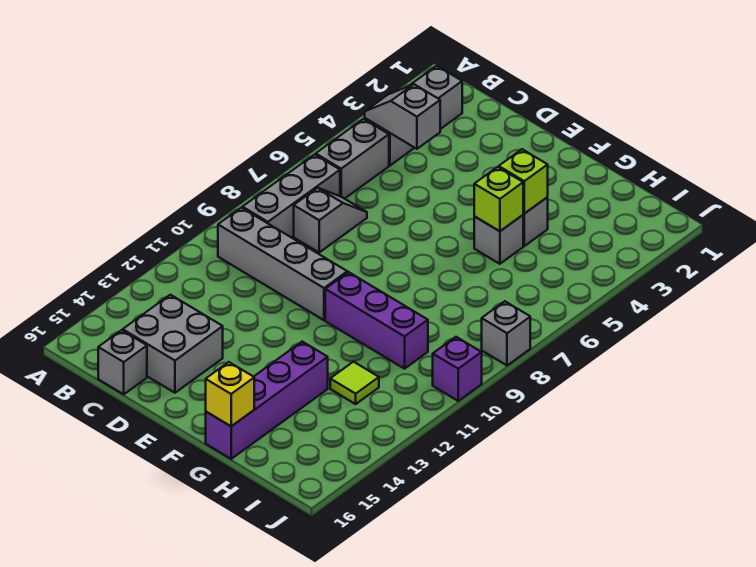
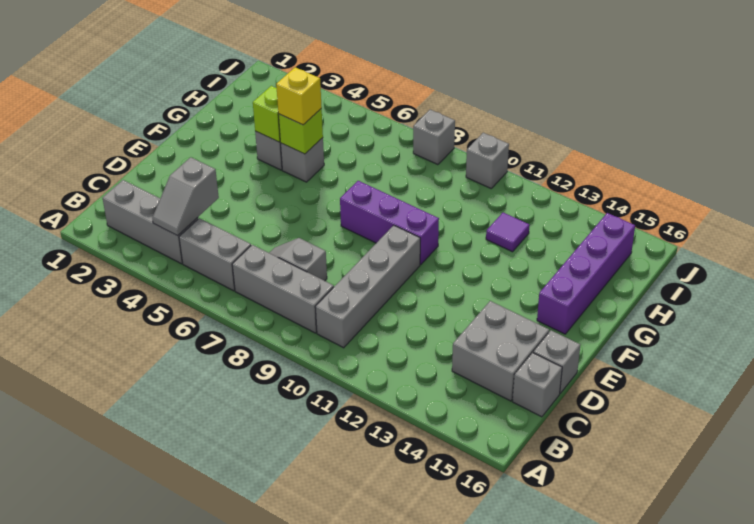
none -> grey brick D16 level 1
purple brick F10:H10 level 1 -> purple brick F8:F10 level 1
purple brick G13:G16 level 1 -> purple brick F15:I15 level 1
yellow brick G16 level 2 -> yellow brick G5 level 3
lime tile H12 level 1 -> purple tile H12 level 1
purple brick J10 level 1 -> grey brick J10 level 1

